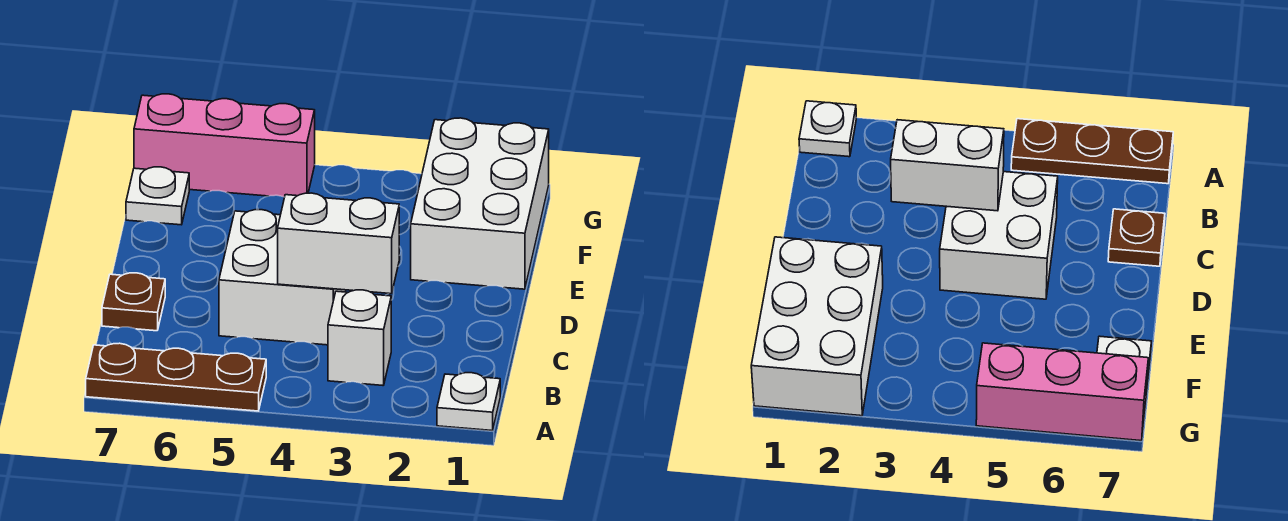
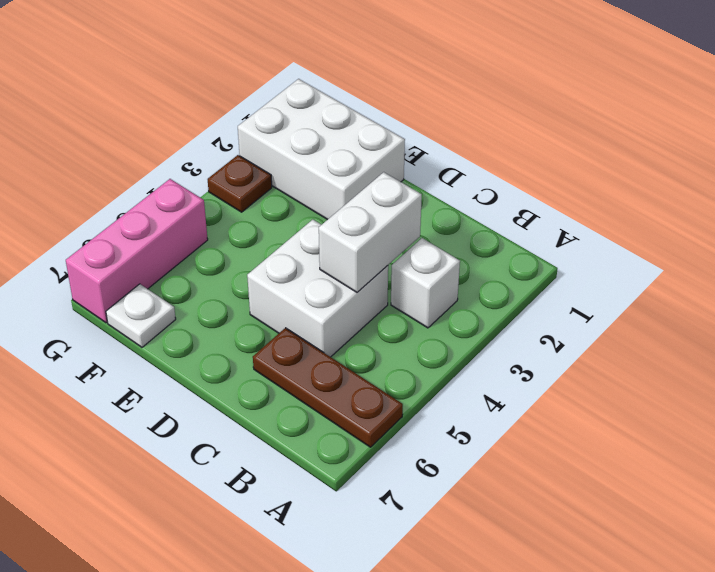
white plate A1 level 1 -> none
brown plate A5:A7 level 1 -> brown plate A6:C6 level 1
brown plate C7 level 1 -> brown plate G3 level 1

